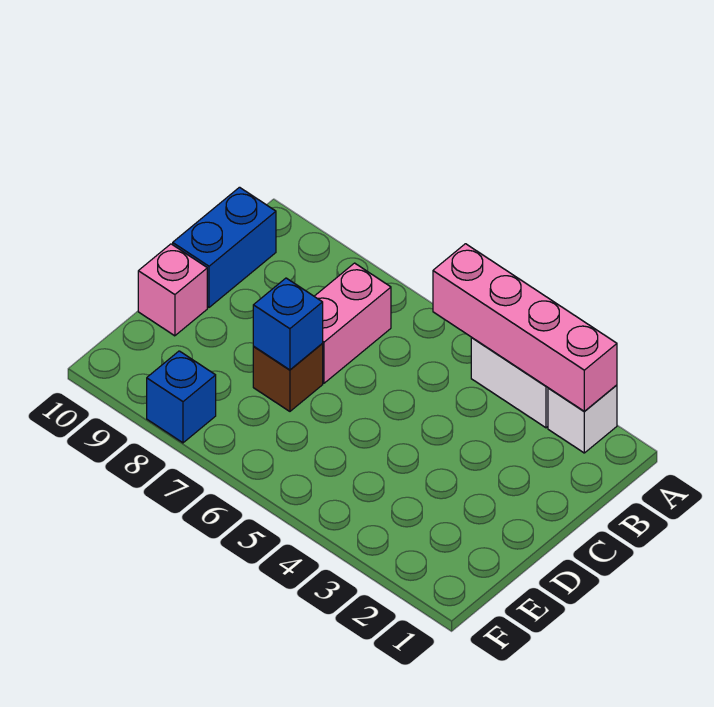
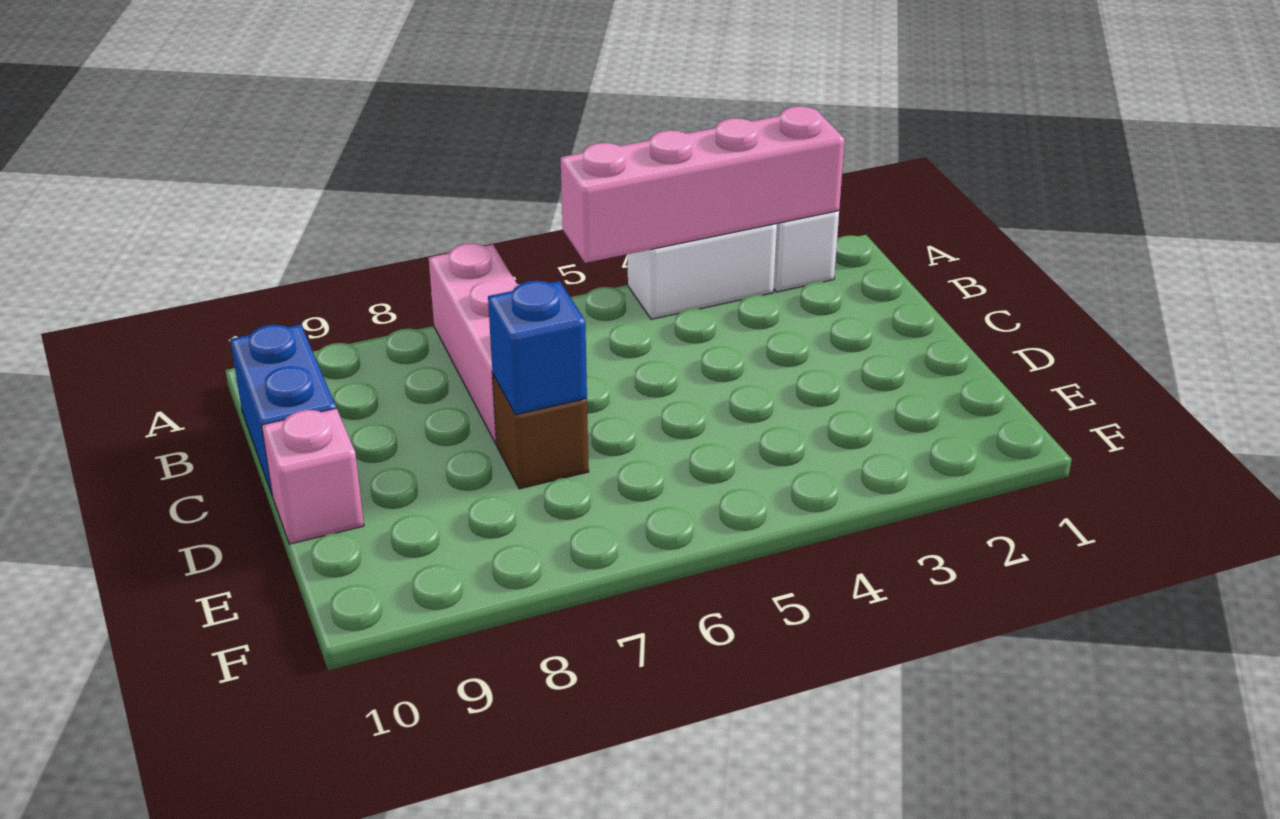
pink brick B7:C7 level 1 -> pink brick A7:C7 level 1
blue brick F8 level 1 -> none

